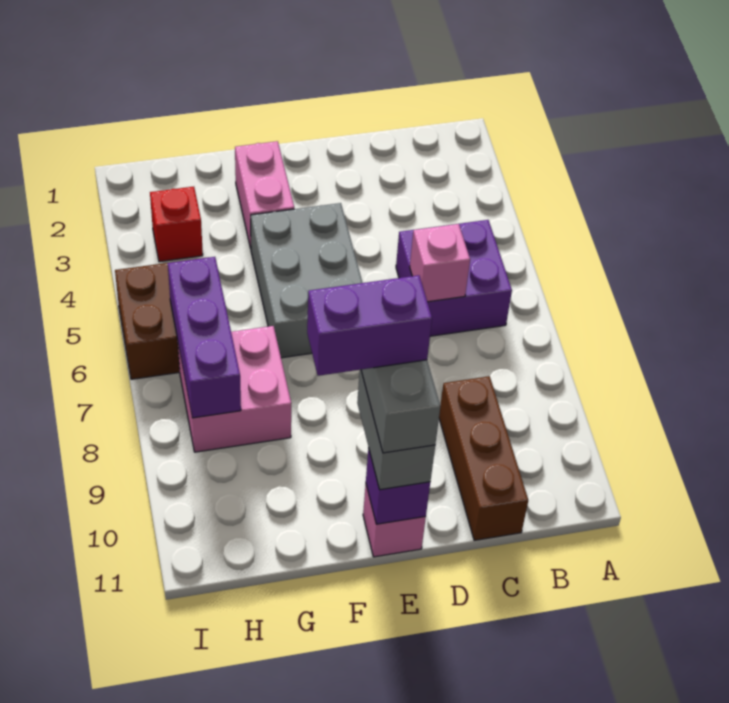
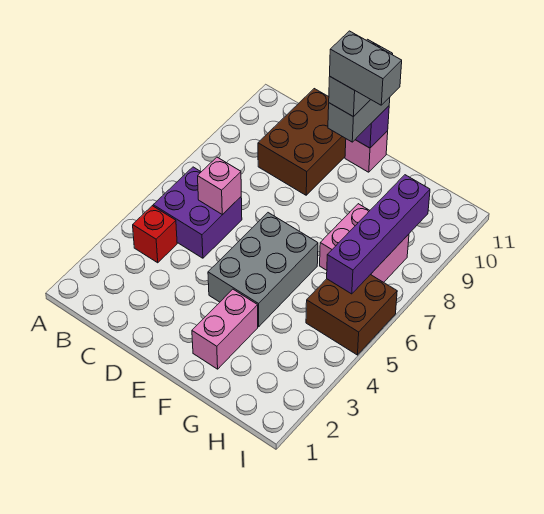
brown brick C9:C11 level 1 -> brown brick C9:D11 level 1
purple brick E10:F10 level 5 -> grey brick E10:F10 level 5
red brick H3 level 1 -> red brick B4 level 1
purple brick H6:H8 level 2 -> purple brick H6:H9 level 2

